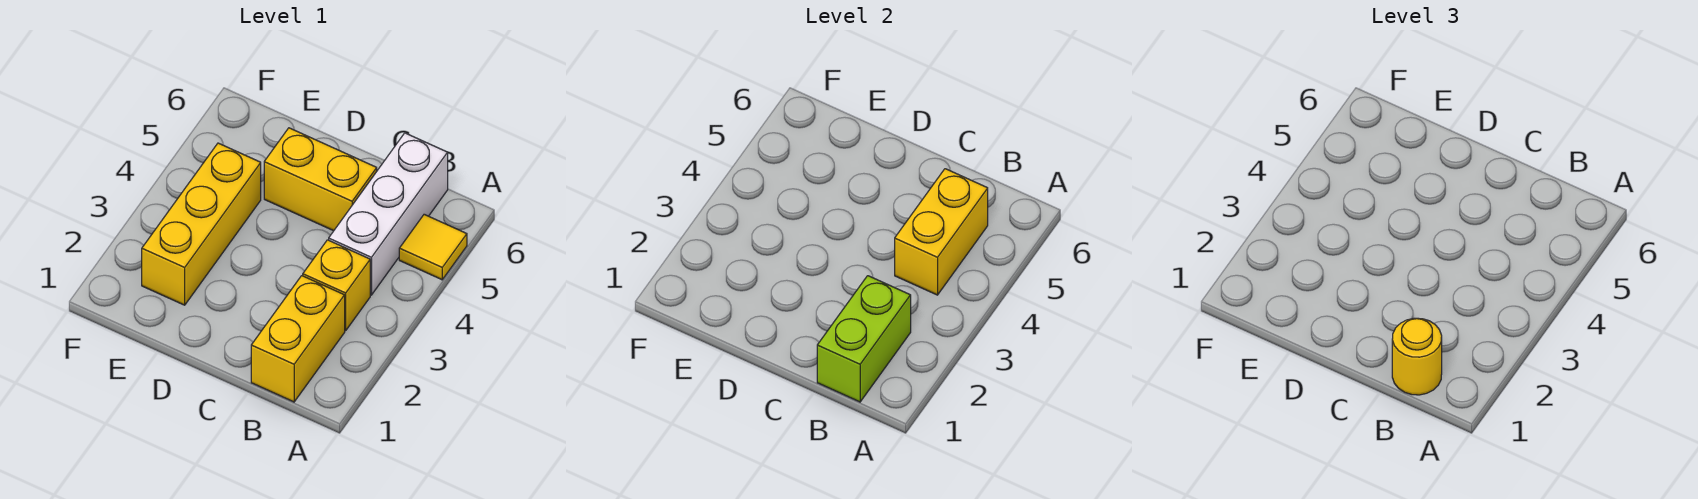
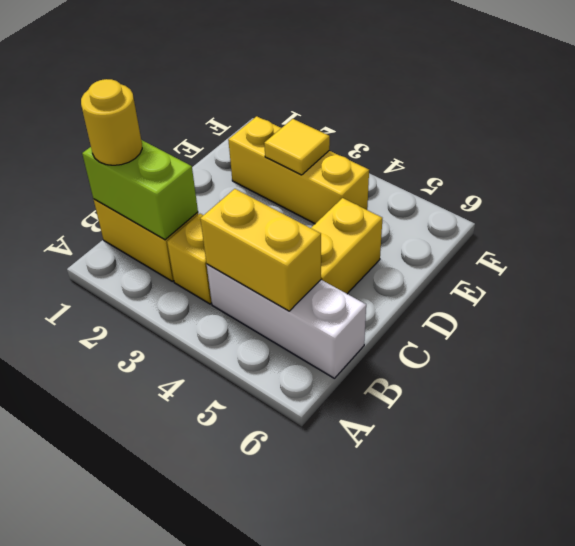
yellow tile A5 level 1 -> yellow tile E3 level 2

